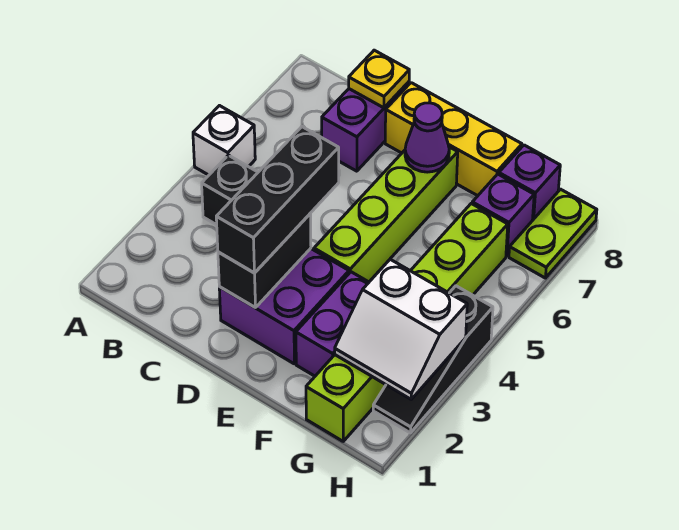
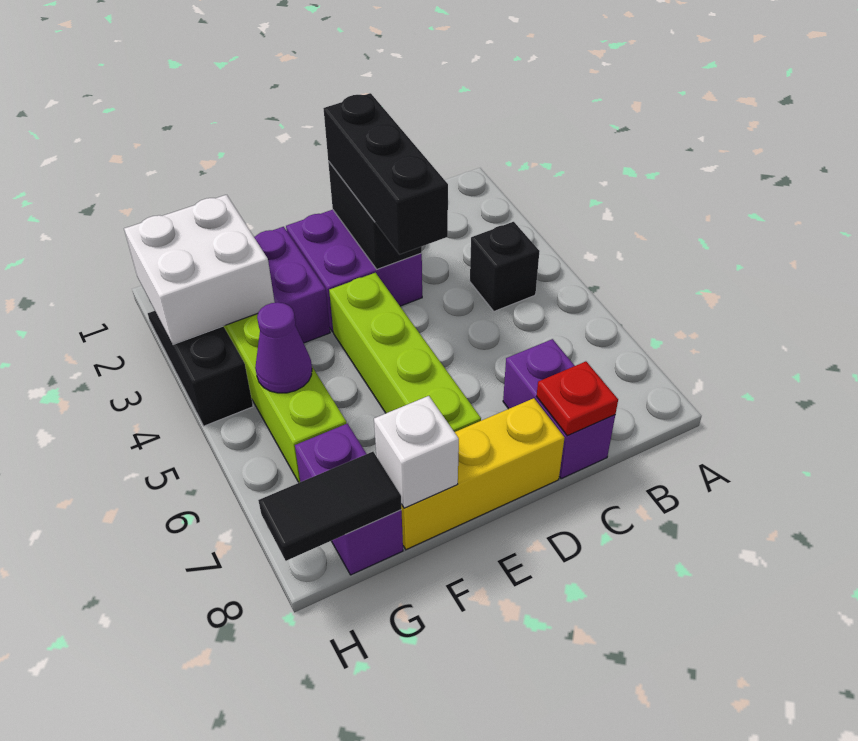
white brick A5 level 1 -> white brick F8 level 2
yellow plate C8 level 2 -> red plate C8 level 2
purple cone E7 level 2 -> purple cone G5 level 2
white slope G2:H3 level 2 top 3 -> white brick G2:H3 level 2
none -> black tile G8:H8 level 2
lime plate H7:H8 level 1 -> none

